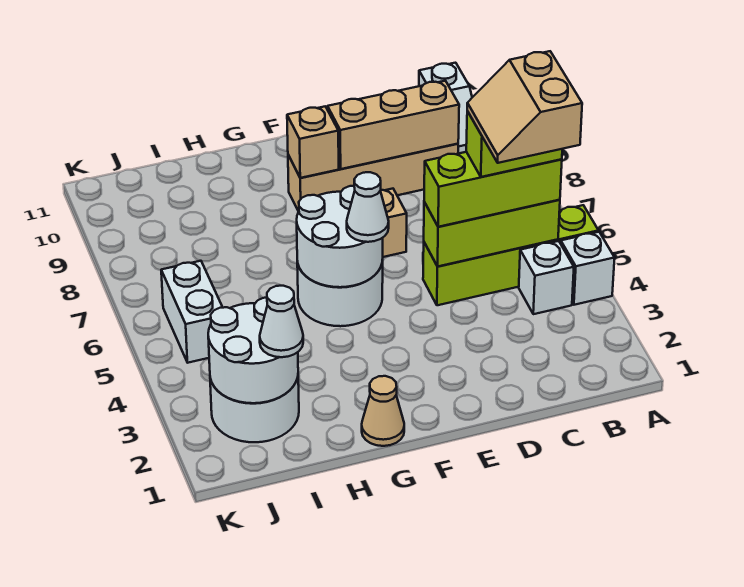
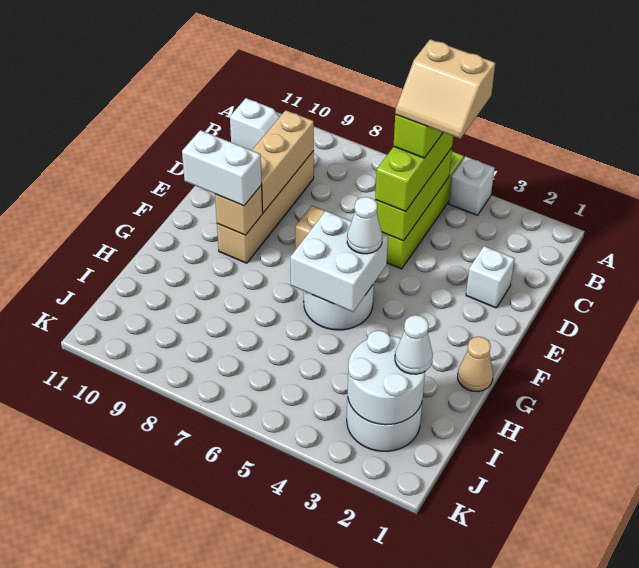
white brick B4 level 1 -> white brick D2 level 1
white round brick F5:G6 level 2 -> white brick F5:G6 level 2
white brick J5:J6 level 1 -> white brick F9:F10 level 3

